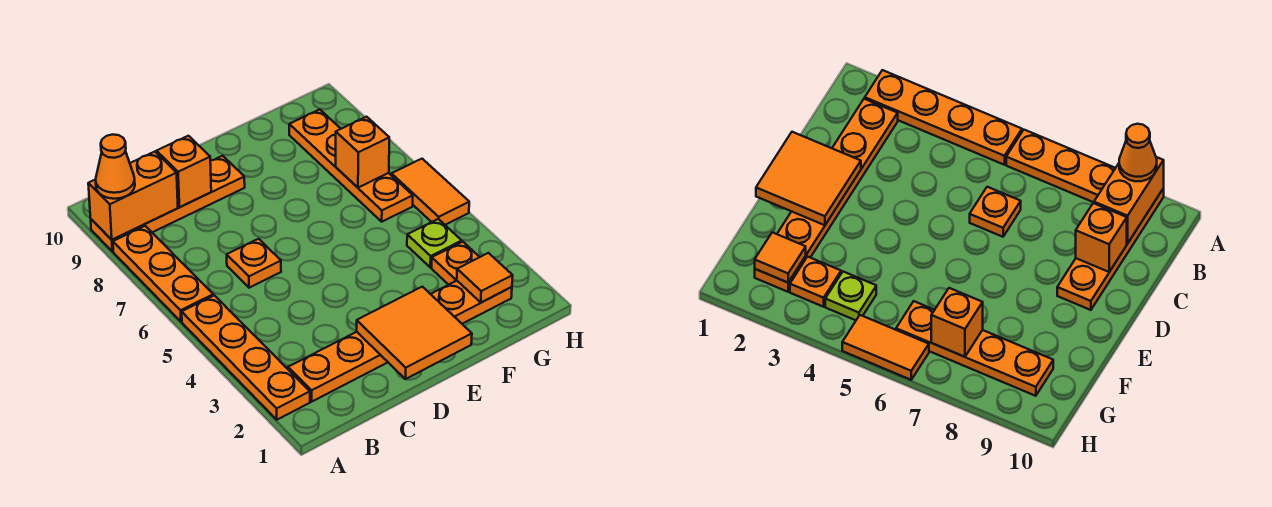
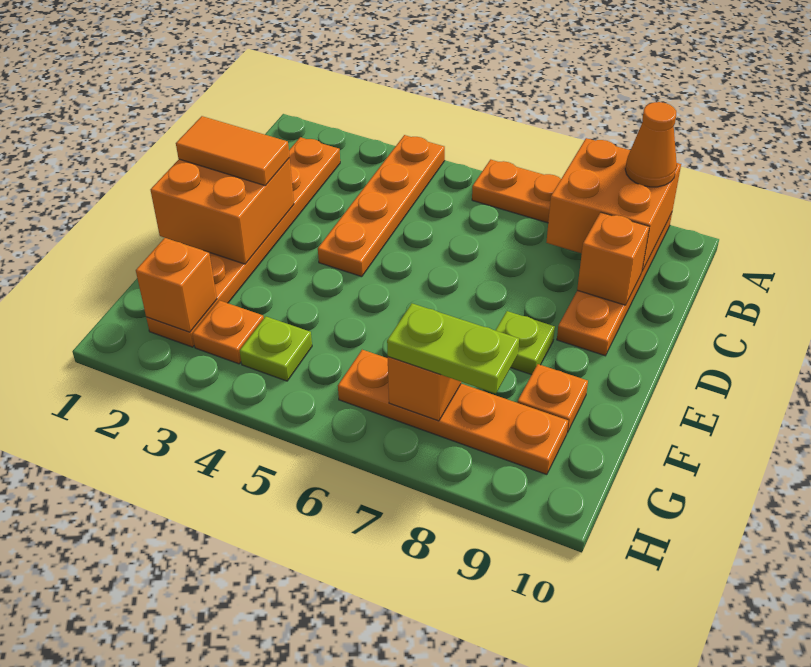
orange plate A2:A5 level 1 -> orange plate A4:D4 level 1
orange brick A9:B9 level 2 -> orange brick A8:B9 level 2
orange plate C6 level 1 -> orange plate F9 level 1
orange tile D1:E2 level 2 -> orange brick D1:E2 level 2
none -> lime plate E8 level 1
orange tile G2 level 2 -> orange brick G2 level 2
none -> lime plate G7:G8 level 3
orange tile H5:H6 level 1 -> orange tile D1:D2 level 3

